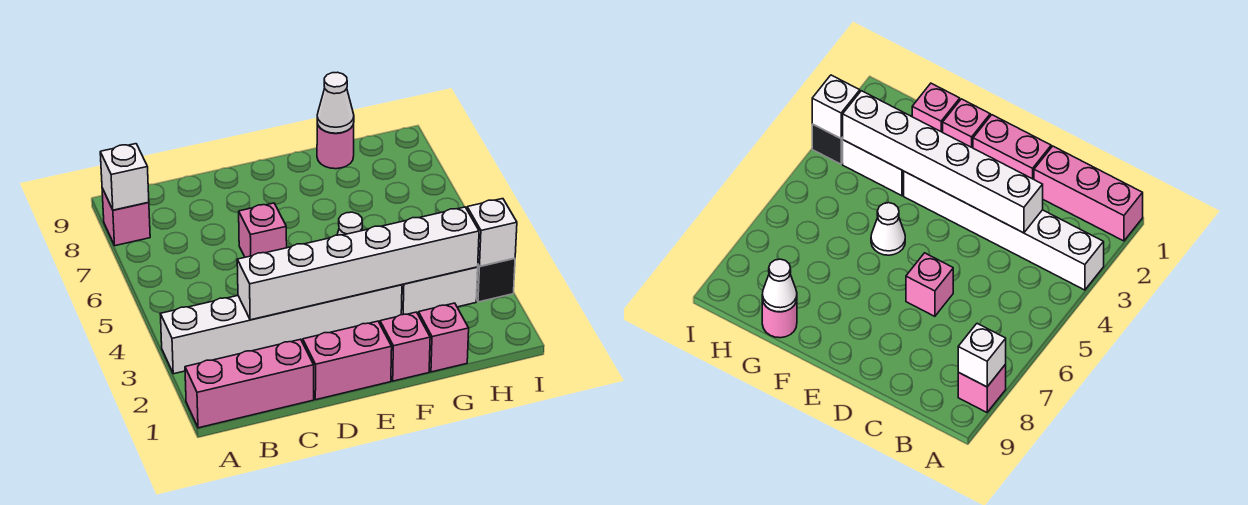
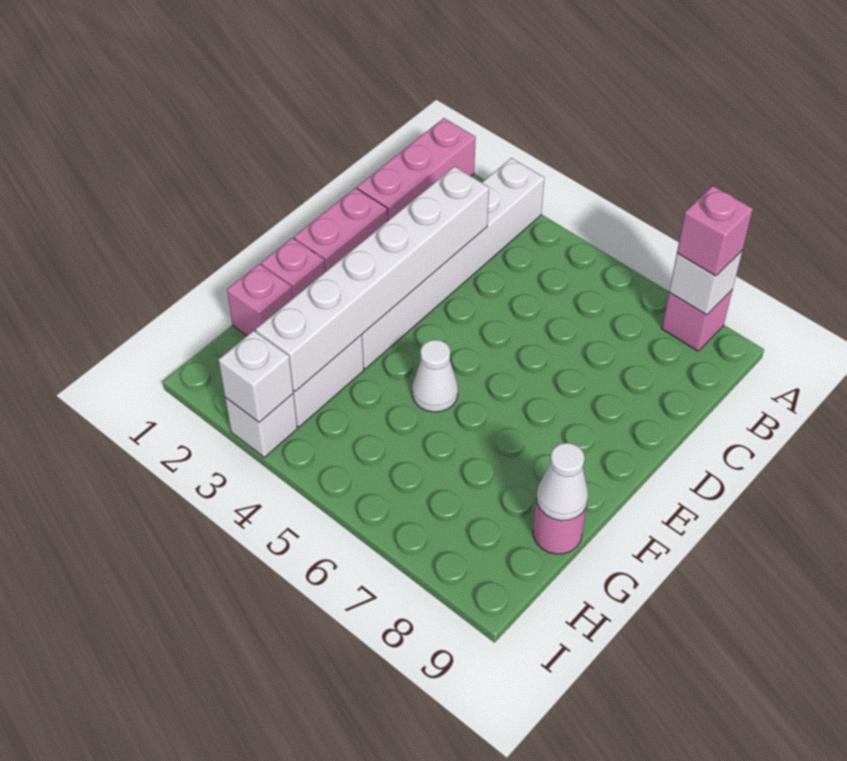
pink brick D6 level 1 -> pink brick A8 level 3
black brick I3 level 1 -> white brick I3 level 1

